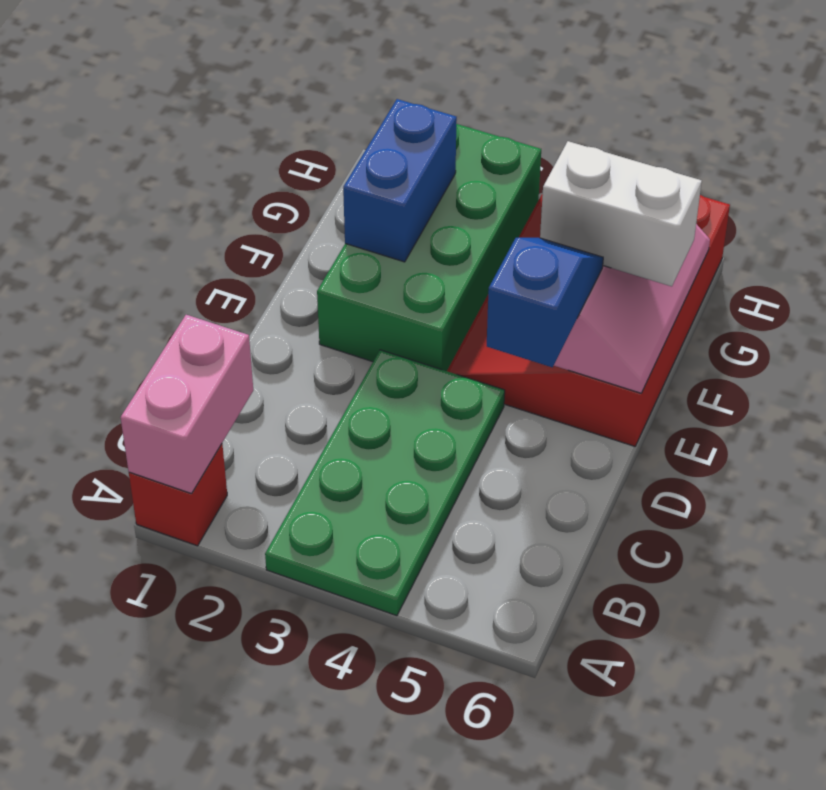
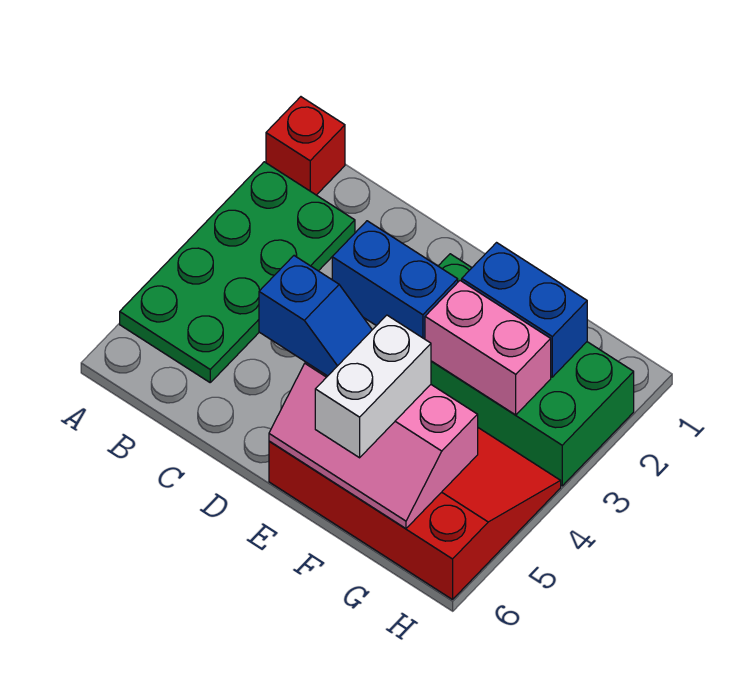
pink brick A1:B1 level 2 -> pink brick F3:G3 level 2
green plate A3:D4 level 1 -> green plate A2:B5 level 1
none -> blue brick D3:E3 level 2

